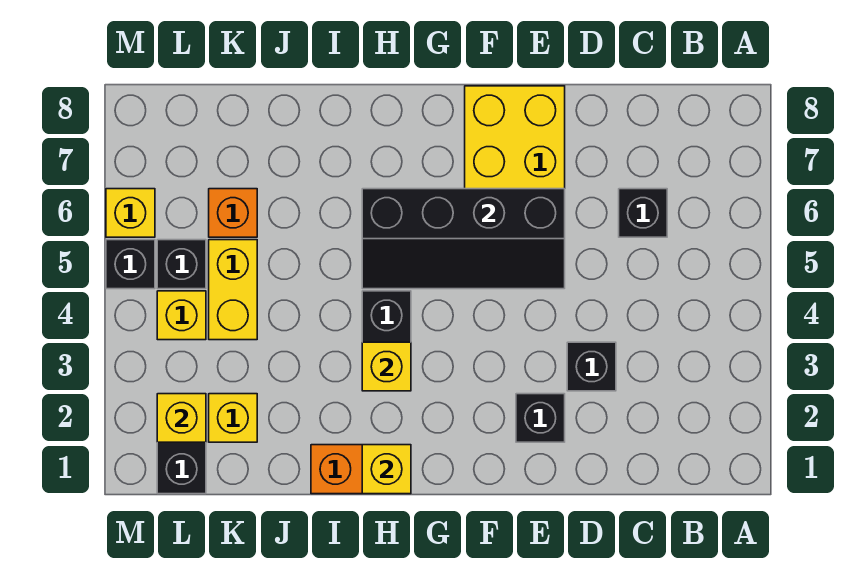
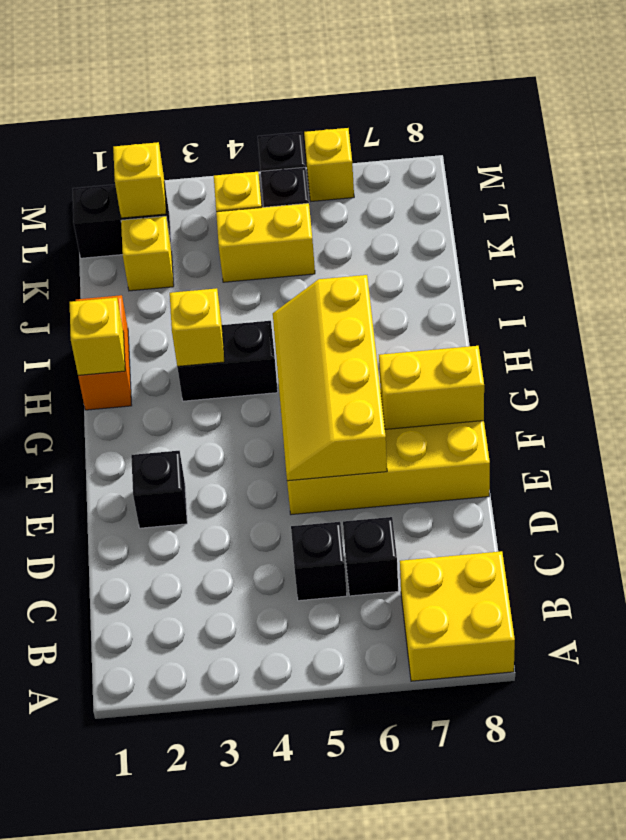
none -> yellow brick A7:B8 level 1
black brick D3 level 1 -> black brick C5 level 1
black slope E5:H6 level 2 top 6 -> yellow slope E5:H6 level 2 top 6
none -> yellow brick F7:F8 level 2
orange brick K6 level 1 -> none

